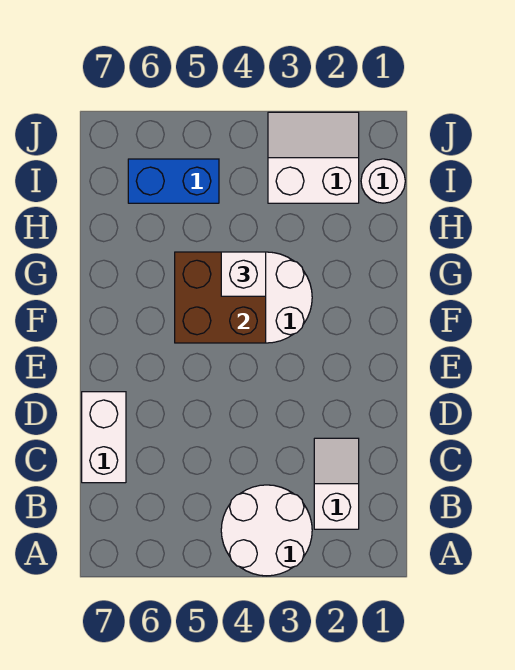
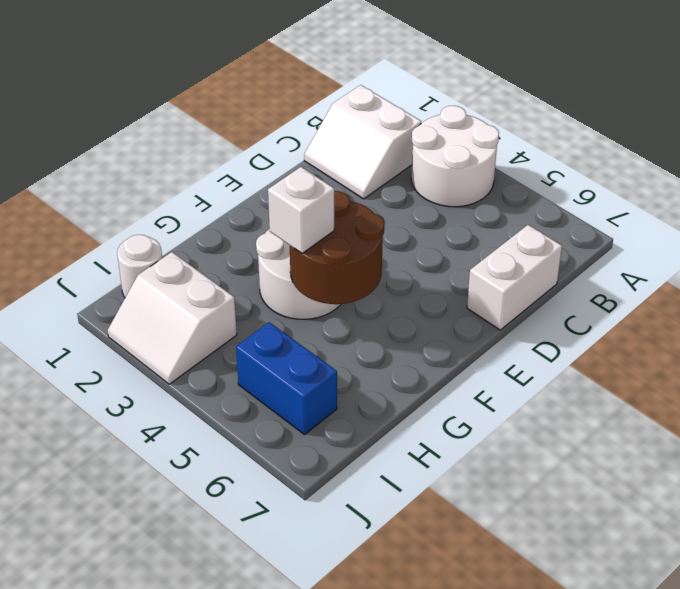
white slope B2:C2 level 1 top B -> white slope B1:C2 level 1 top B
brown brick F4:G5 level 2 -> brown round brick F4:G5 level 2

